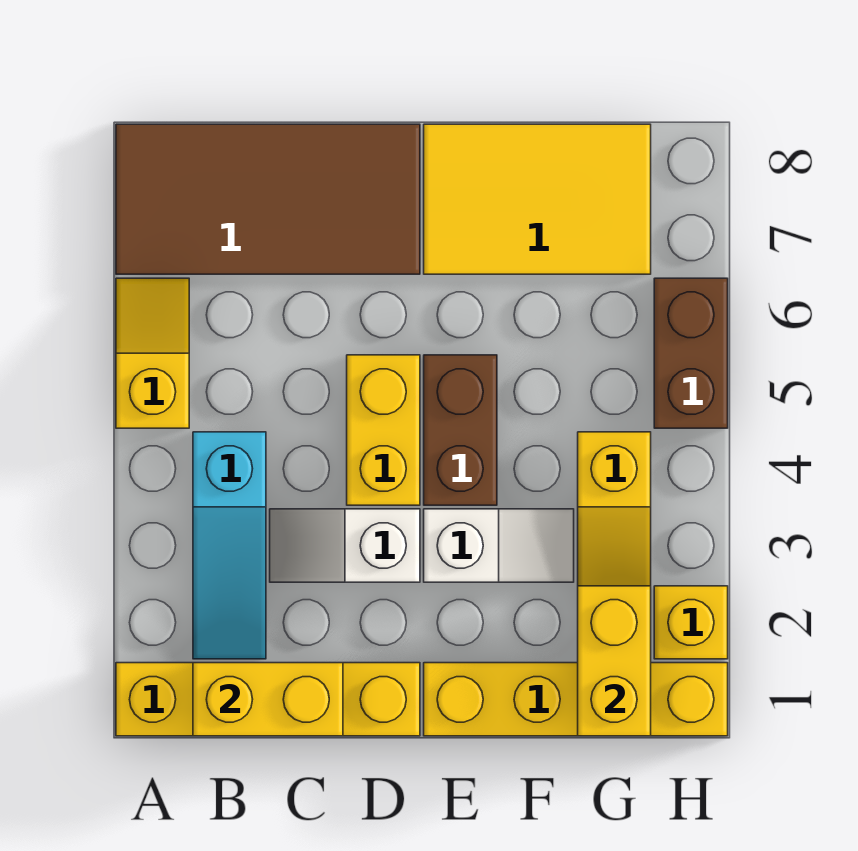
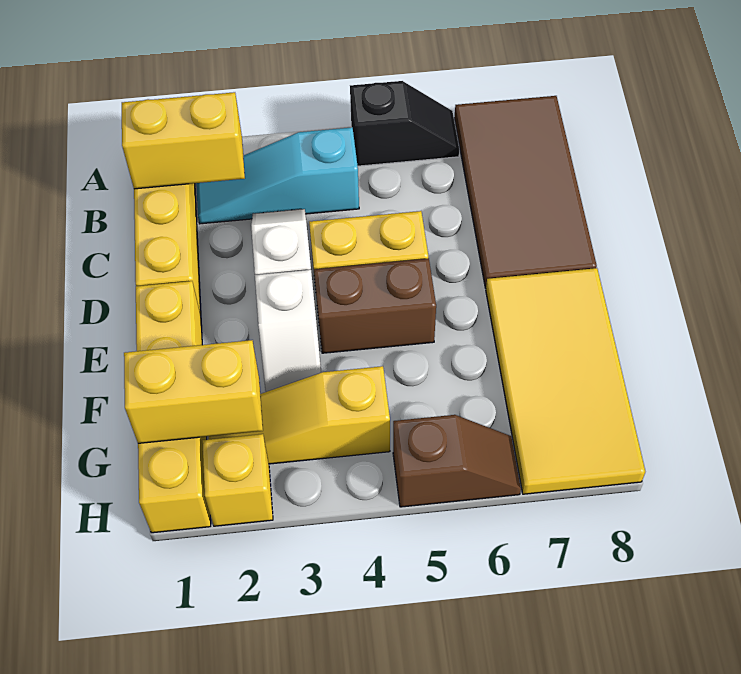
yellow slope A5:A6 level 1 top 5 -> black slope A5:A6 level 1 top 5
yellow brick B1:C1 level 2 -> yellow brick B1:B2 level 2
yellow tile E7:G8 level 1 -> yellow tile E7:H8 level 1
brown brick H5:H6 level 1 -> brown slope H5:H6 level 1 top 5

